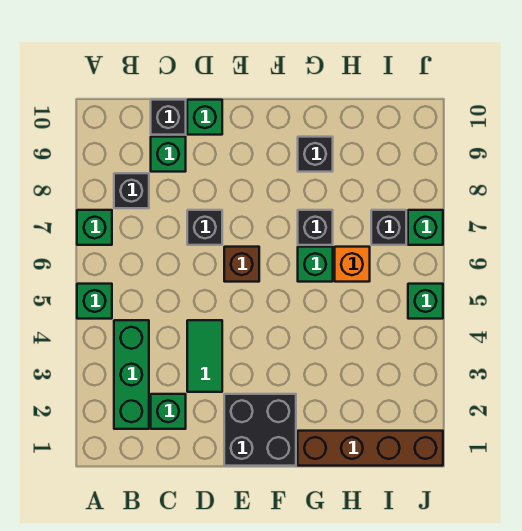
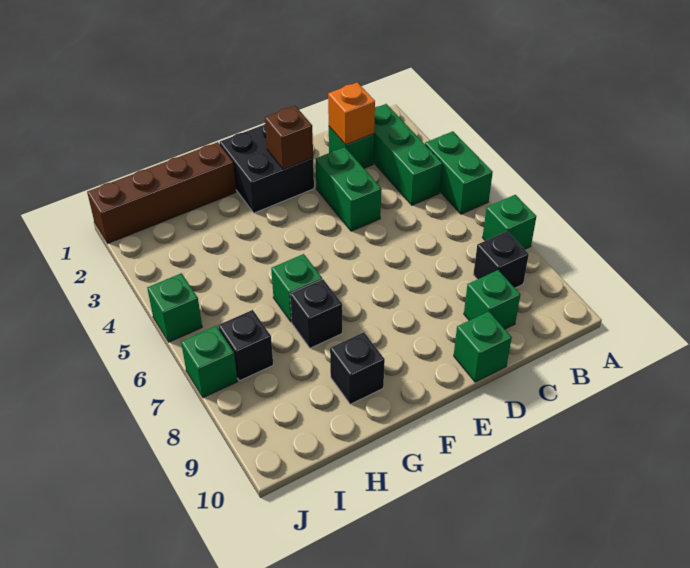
green brick A5 level 1 -> green brick A4:A5 level 1
black brick C10 level 1 -> none
green tile D3:D4 level 1 -> green brick D3:D4 level 1
black brick D7 level 1 -> none
brown brick E6 level 1 -> brown brick E2 level 2
orange brick H6 level 1 -> orange brick C2 level 2

